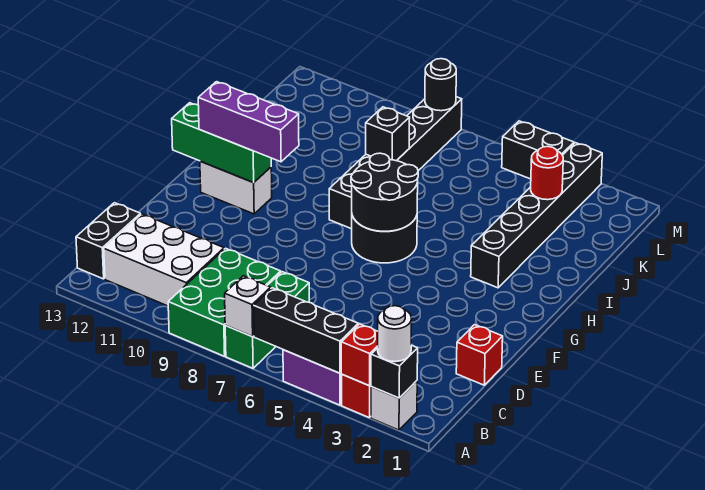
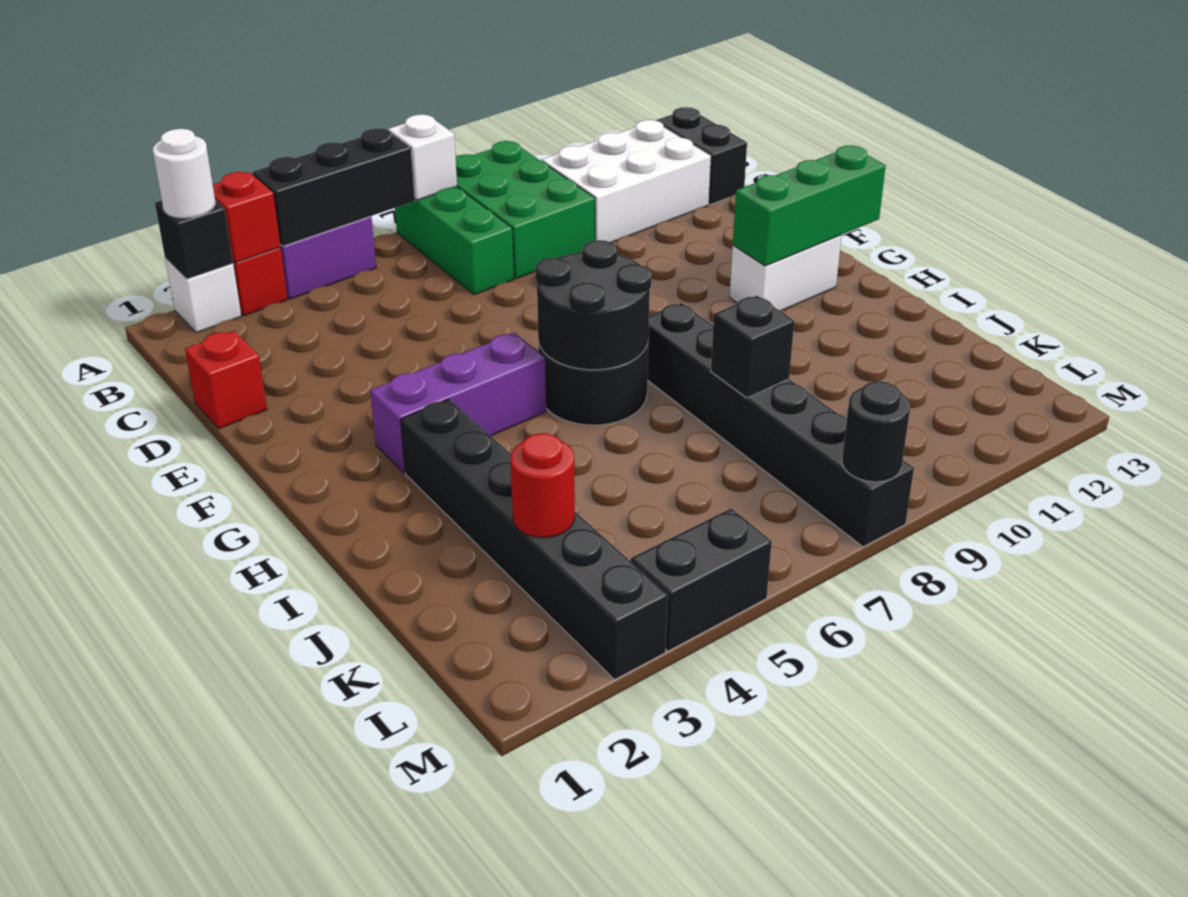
purple brick G10:G12 level 3 -> purple brick G3:G5 level 1

